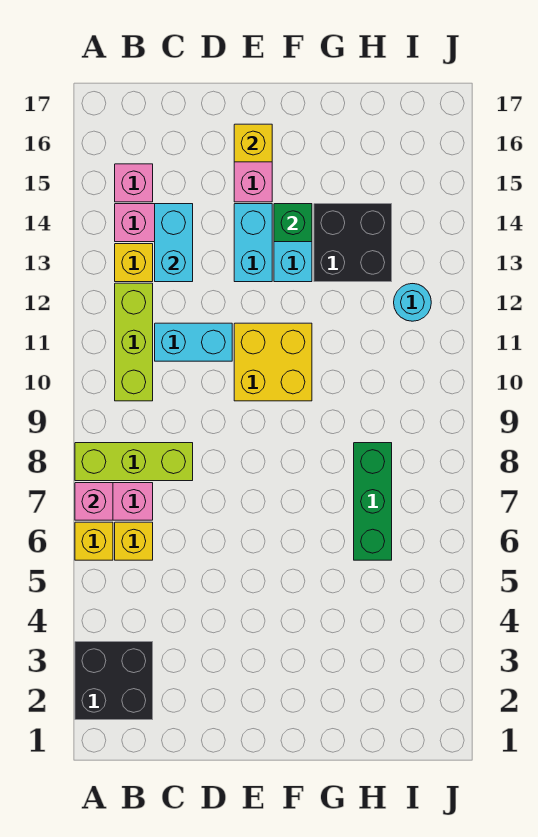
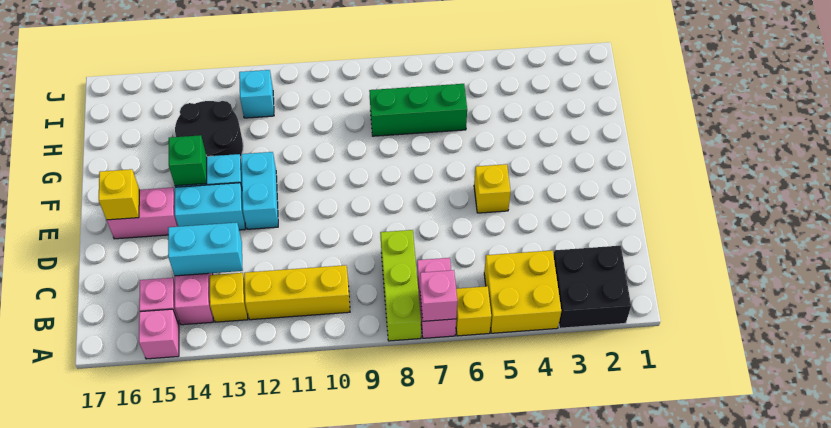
none -> pink brick A15 level 1
yellow brick B6 level 1 -> yellow brick E5 level 1
lime brick B10:B12 level 1 -> yellow brick B10:B12 level 1
cyan brick C11:D11 level 1 -> cyan brick E12:F12 level 1
yellow brick E10:F11 level 1 -> yellow brick A4:B5 level 1
black brick G13:H14 level 1 -> black round brick G13:H14 level 1
cyan round brick I12 level 1 -> cyan brick I12 level 1

